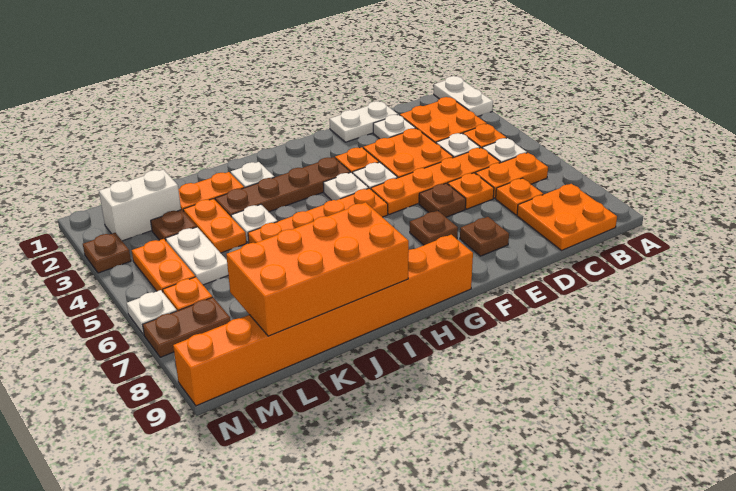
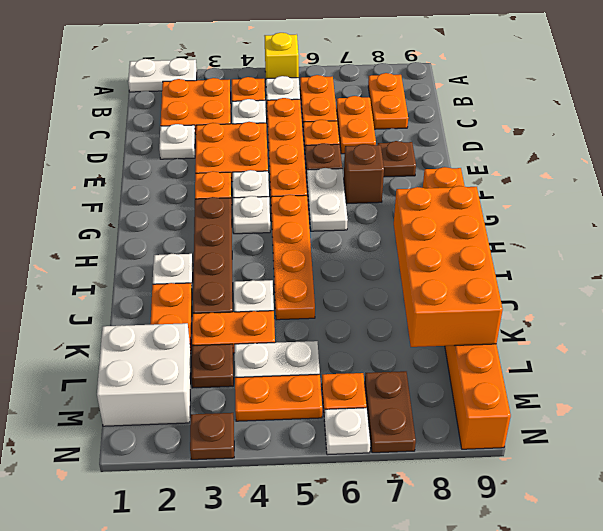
none -> yellow brick A5 level 1
orange plate B8:C9 level 1 -> orange plate B8:C8 level 1
orange plate C7 level 1 -> orange plate C7:D7 level 1
white plate D1:E1 level 1 -> white plate F6:G6 level 1
brown plate F7 level 1 -> brown brick F7 level 1
white brick L2:M2 level 1 -> white brick L1:M2 level 1

